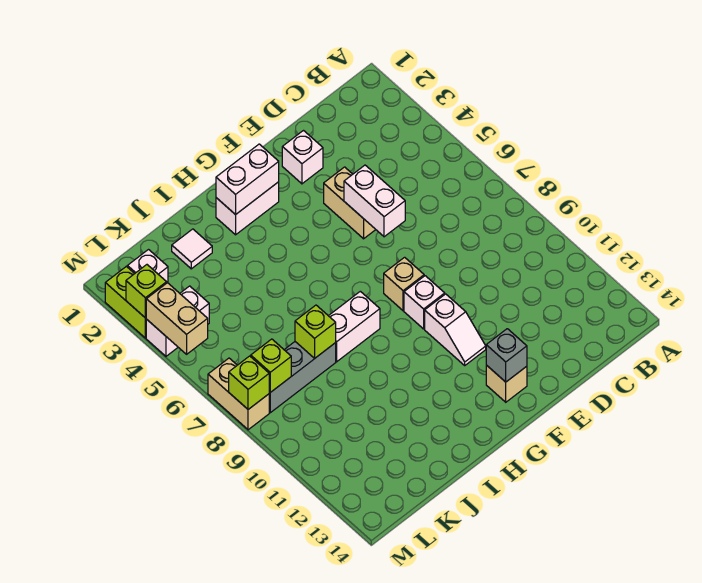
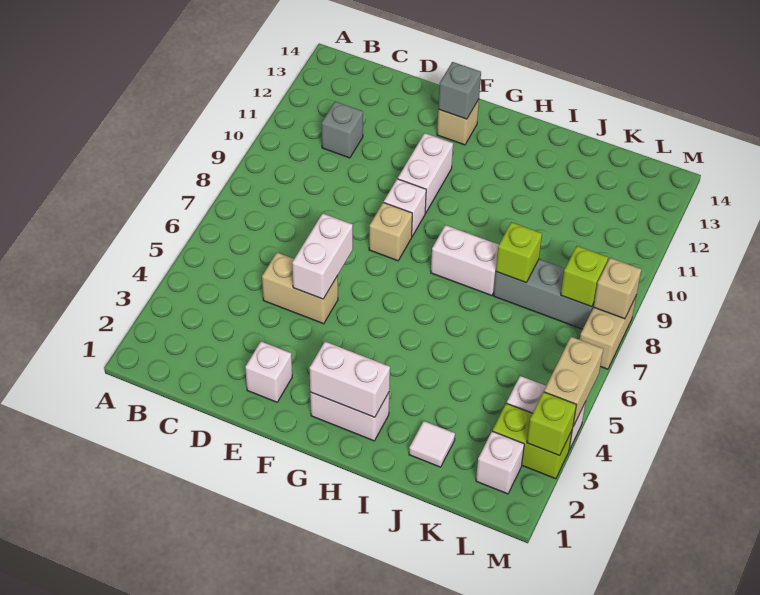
none -> grey brick C11 level 1
tan brick E4:E5 level 1 -> tan brick D5:E5 level 1
white slope F10:F11 level 1 top 10 -> white brick F10:F11 level 1
lime brick M2:M3 level 1 -> lime brick L3:M3 level 1
lime brick M8 level 2 -> tan brick M8 level 2

